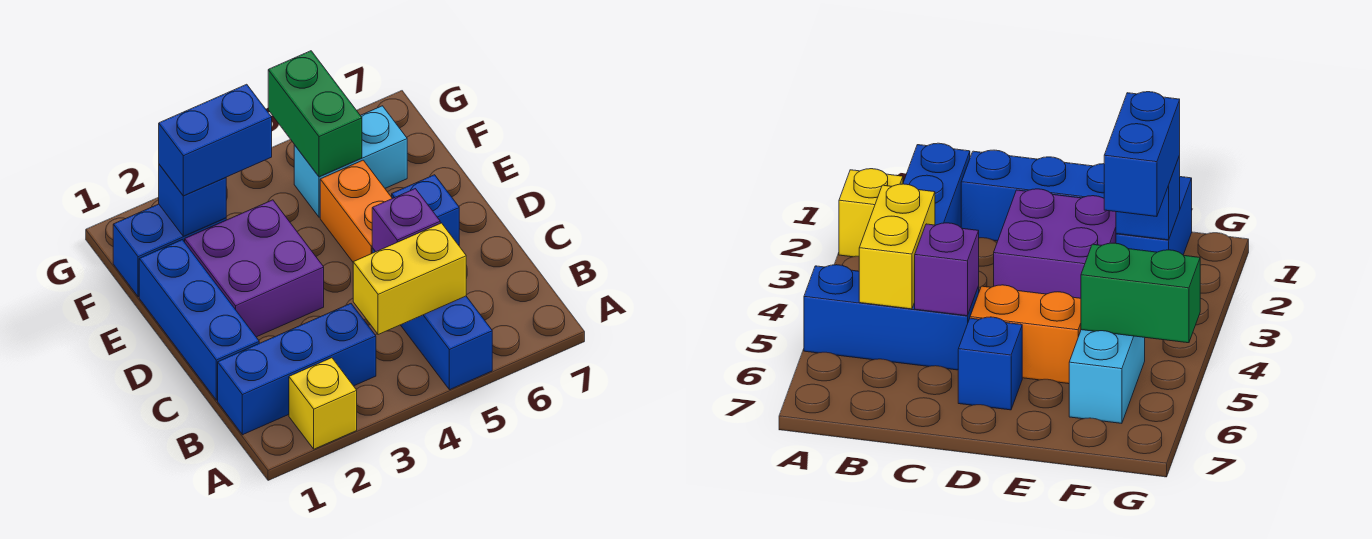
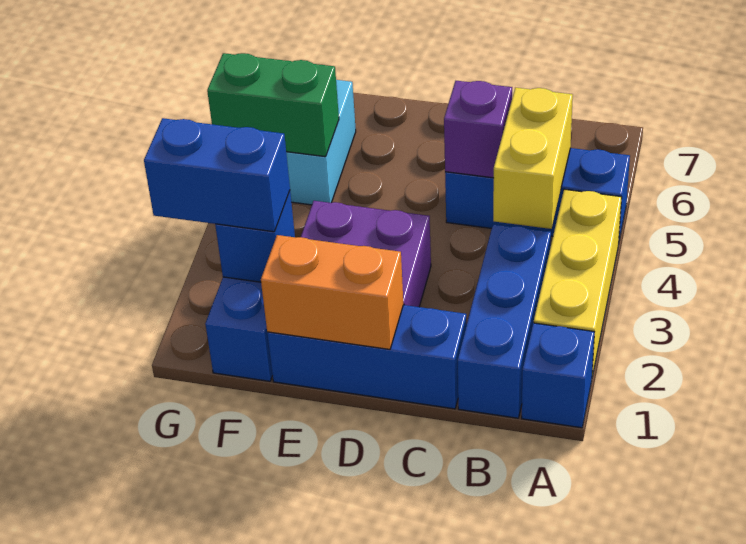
yellow brick A2 level 1 -> yellow brick A2:A4 level 1
orange brick D5:E5 level 1 -> orange brick D1:E1 level 2
blue brick D6 level 1 -> blue brick A1 level 1
blue brick F2:F3 level 3 -> blue brick F2:G2 level 3

